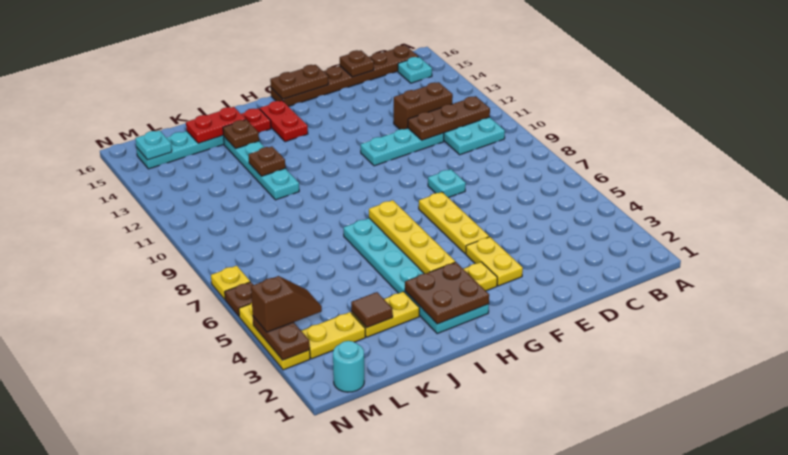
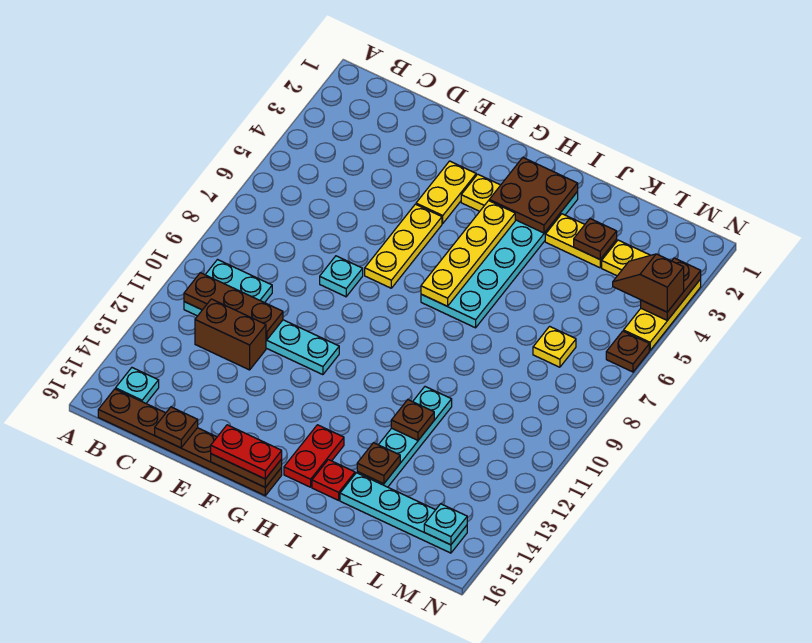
red plate J15:K15 level 2 -> red plate F16:G16 level 3
brown tile K3 level 2 -> brown plate K3 level 2
cyan round brick M1 level 1 -> none
yellow plate N7 level 1 -> yellow plate L7 level 1

